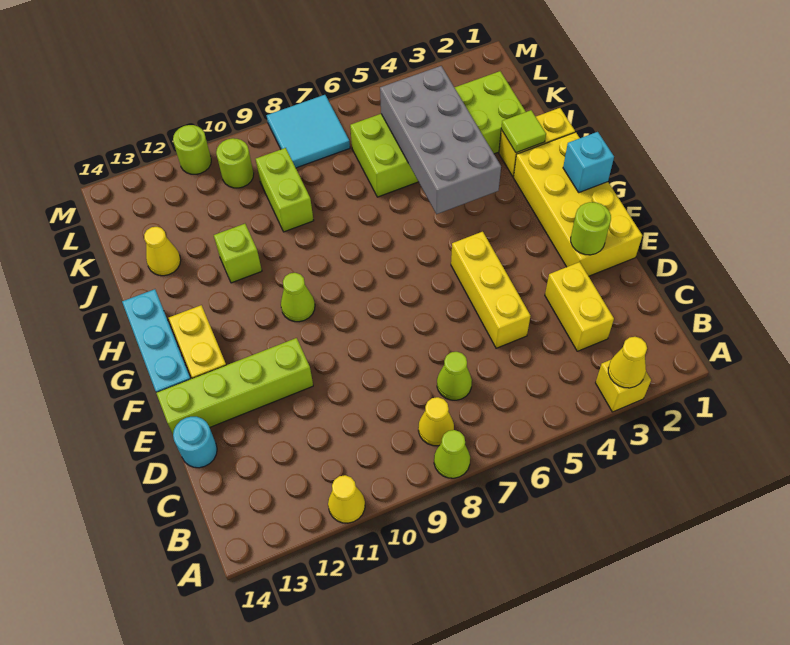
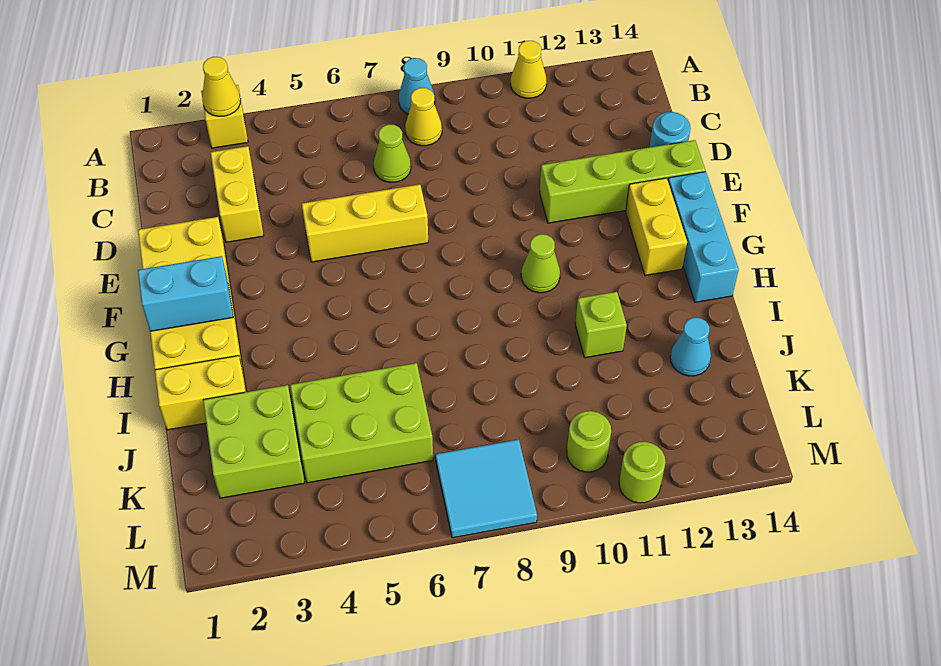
lime cone A8 level 1 -> cyan cone A8 level 1
yellow brick D5:F5 level 1 -> yellow brick E5:E7 level 1
lime round brick E2 level 2 -> none
cyan brick G1 level 2 -> cyan brick G1:G2 level 2
grey brick H4:K5 level 2 -> none
lime tile I2 level 2 -> none
lime brick J9:K9 level 1 -> none
yellow cone J13 level 1 -> cyan cone J13 level 1

